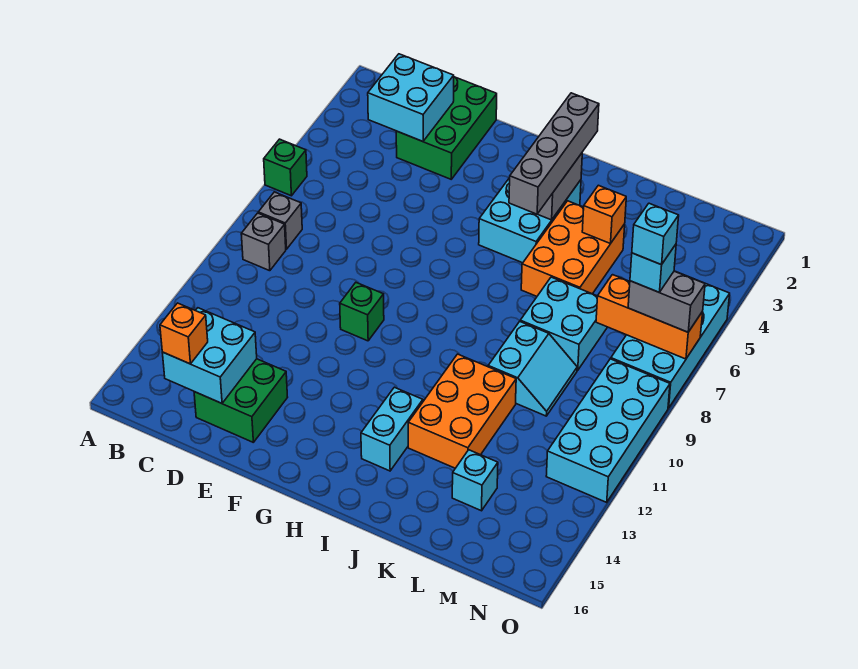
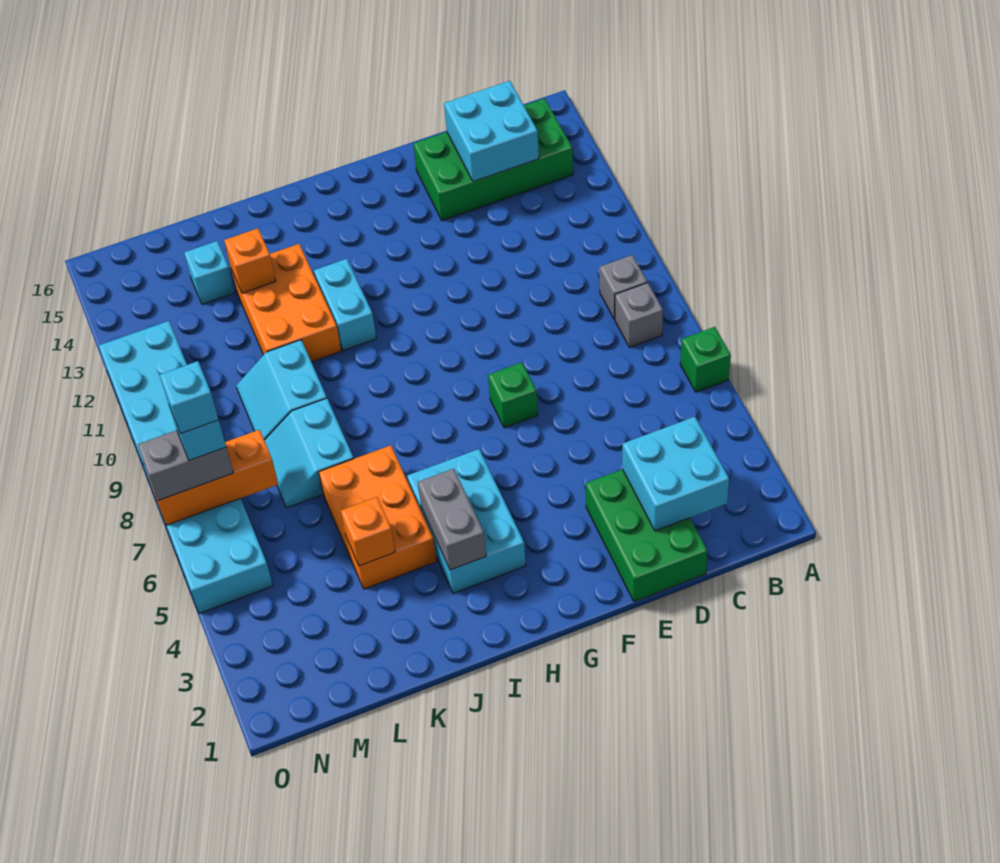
orange brick C15 level 3 -> orange brick K13 level 2
green brick D14:E15 level 1 -> green brick B14:E15 level 1
green brick F10 level 1 -> green brick F7 level 1
grey brick I2:I5 level 3 -> none
cyan brick I13:I14 level 1 -> cyan brick I11:I12 level 1
cyan brick K7:L8 level 1 -> cyan slope K7:L8 level 1 top K

